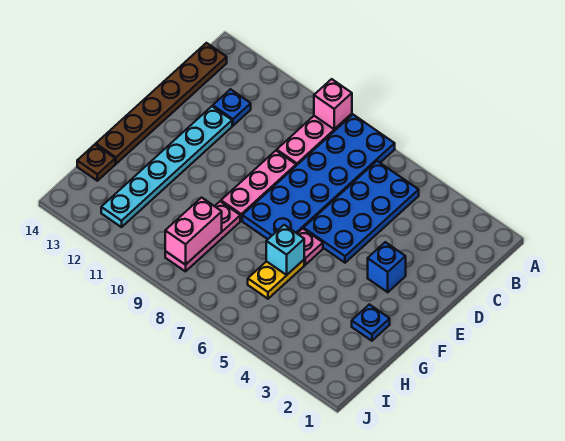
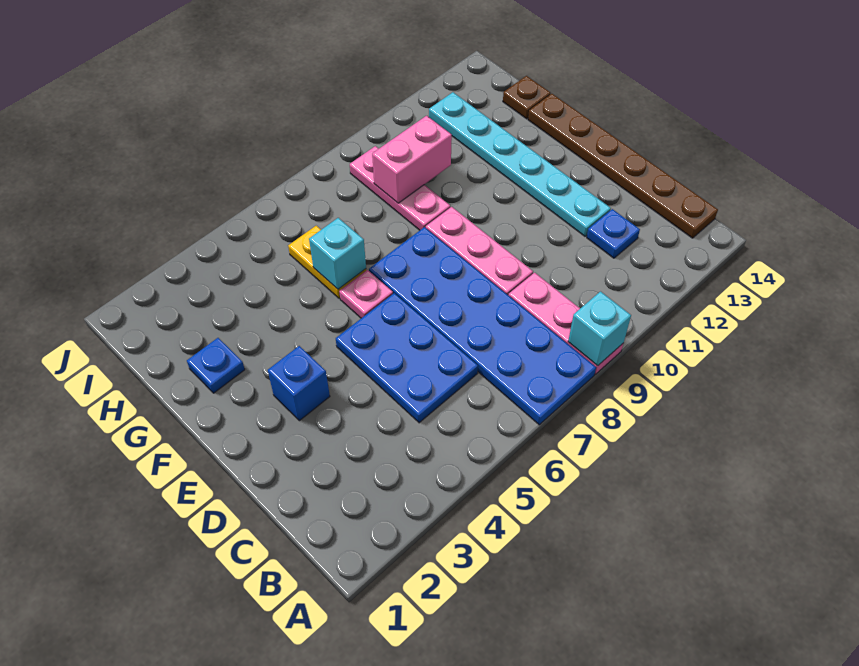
pink brick A9 level 2 -> cyan brick A9 level 2
blue plate B5:E6 level 1 -> blue plate C5:E6 level 1
pink brick H9:I9 level 2 -> pink brick H9:H10 level 2

